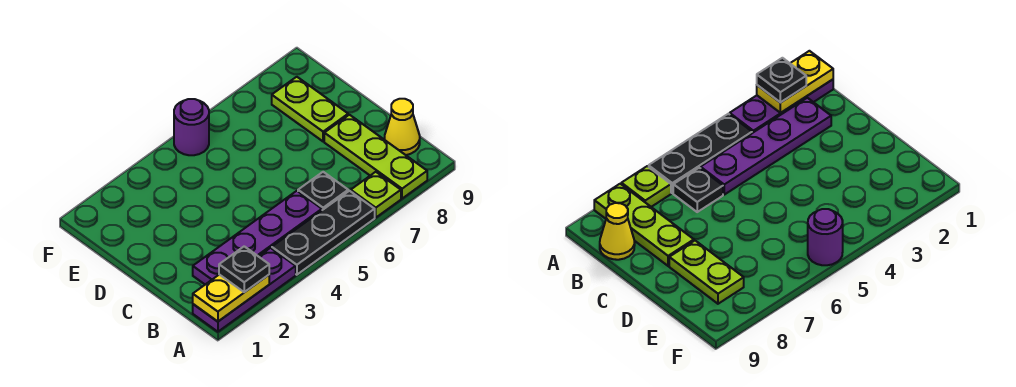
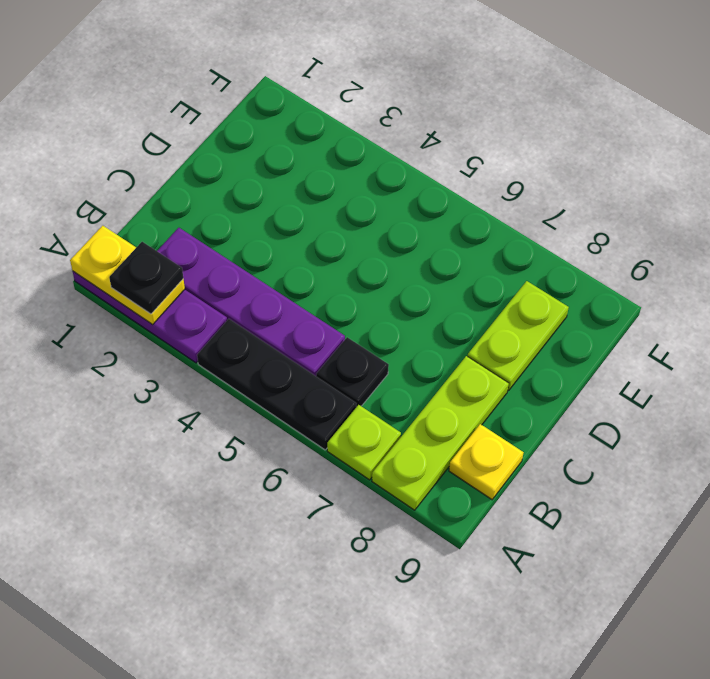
yellow cone B9 level 1 -> yellow plate B9 level 1
purple round brick F5 level 1 -> none

